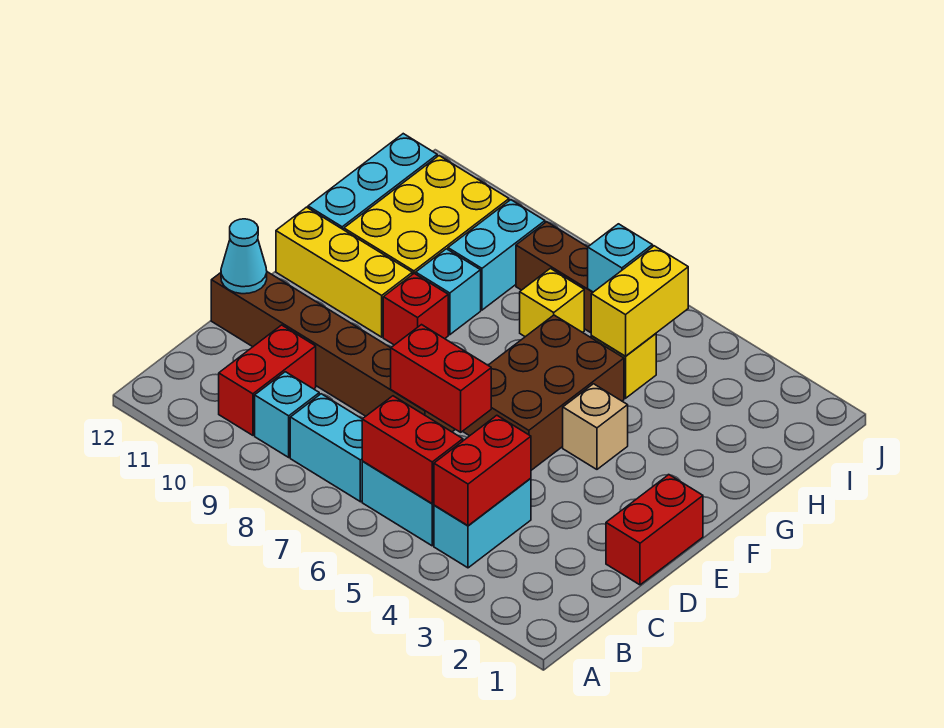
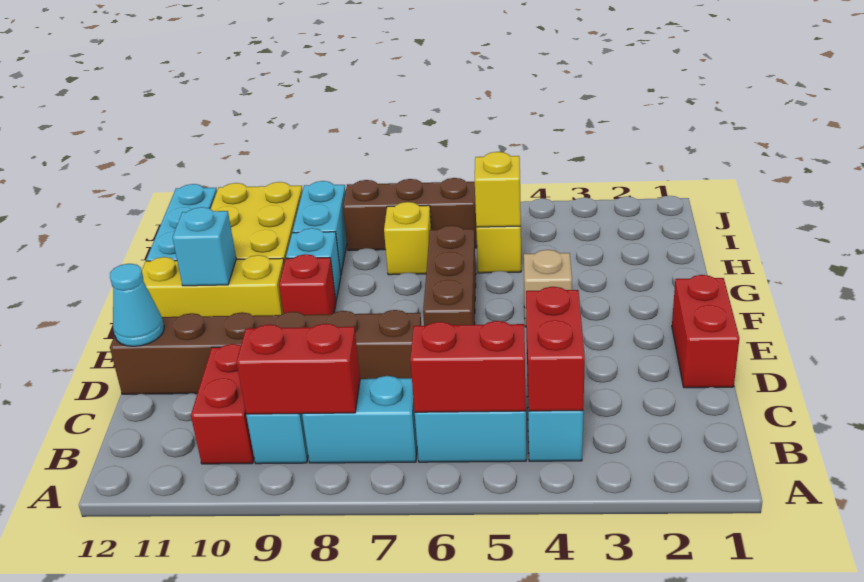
red brick D6:D7 level 2 -> red brick B8:B9 level 2
brown brick E5:G6 level 1 -> brown brick E6:G6 level 1
yellow brick H5:I5 level 2 -> yellow brick H5 level 2
cyan brick I6 level 2 -> cyan brick F11 level 2

